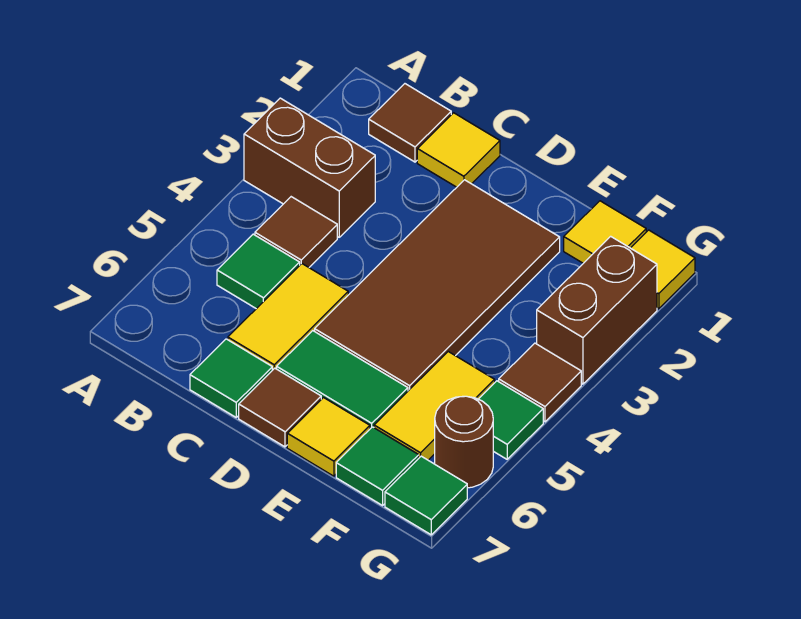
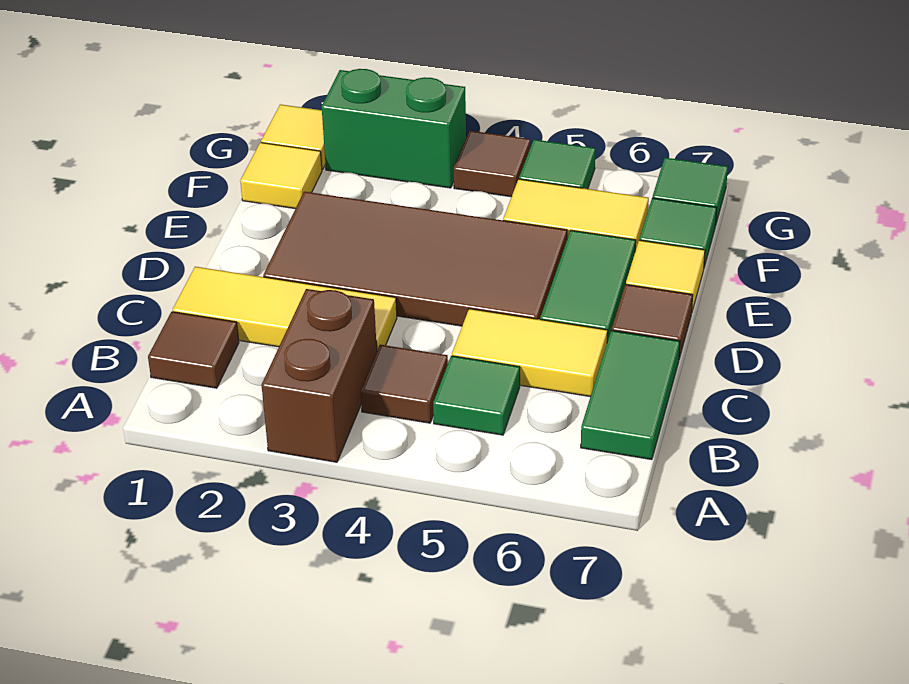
yellow tile C1 level 1 -> yellow tile C1:C3 level 1
green tile C7 level 1 -> green tile B7:C7 level 1
brown brick G2:G3 level 1 -> green brick G2:G3 level 1
brown round brick G6 level 1 -> none

